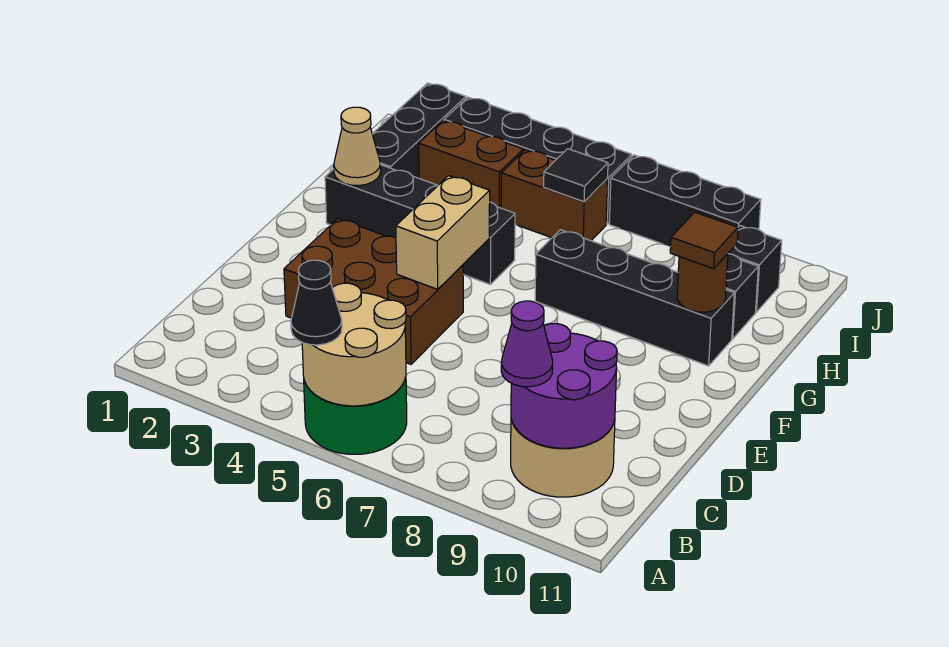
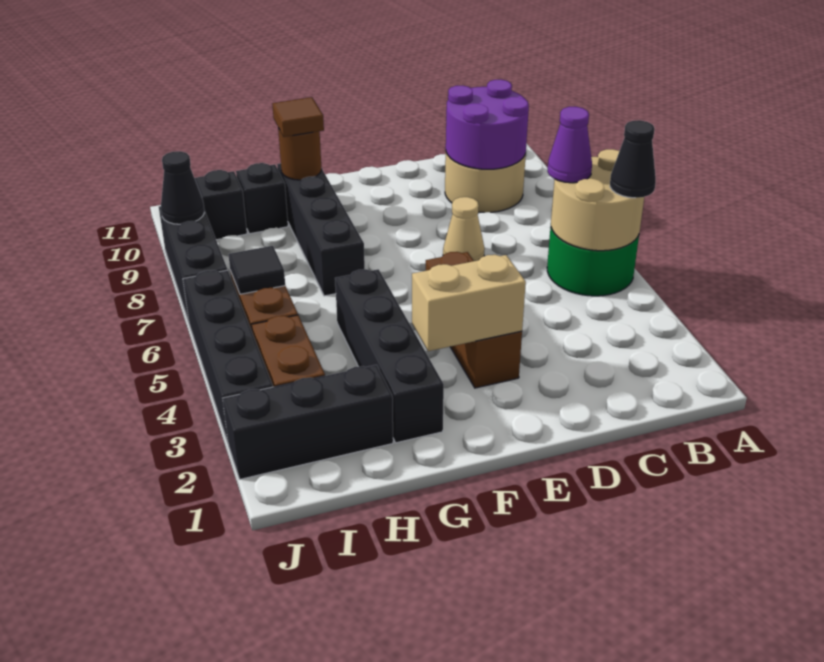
purple cone B9 level 3 -> purple cone B6 level 3
brown brick D3:E5 level 1 -> brown brick E3:E5 level 1
tan brick E5:F5 level 2 -> tan brick E3:F3 level 2
tan cone G2 level 2 -> tan cone D7 level 1
none -> black cone J9 level 2

